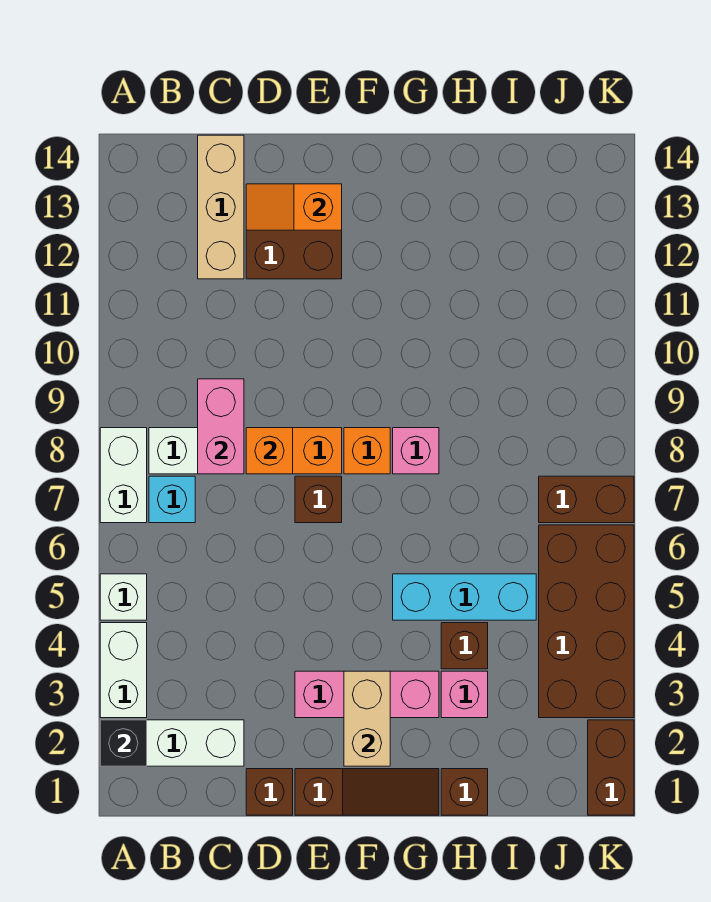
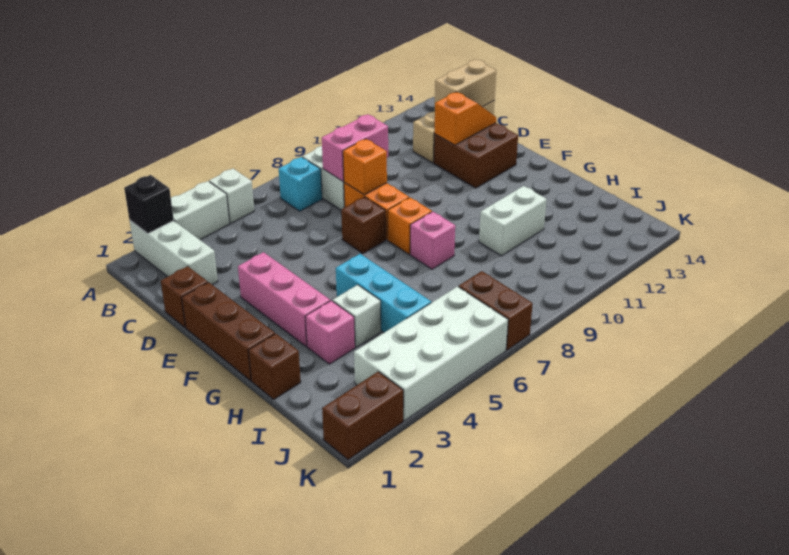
white brick A7:A8 level 1 -> white brick H10:H11 level 1
orange slope D13:E13 level 2 top E -> orange slope D12:D13 level 2 top 12
brown slope E1:G1 level 1 top E -> brown brick E1:G1 level 1
tan brick F2:F3 level 2 -> tan brick C13:C14 level 2
brown brick H4 level 1 -> white brick H4 level 1
brown brick J3:K6 level 1 -> white brick J3:K6 level 1

